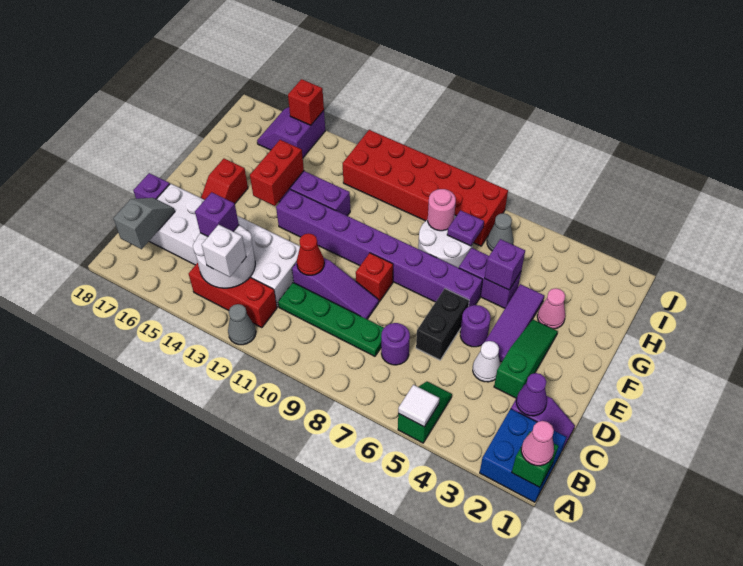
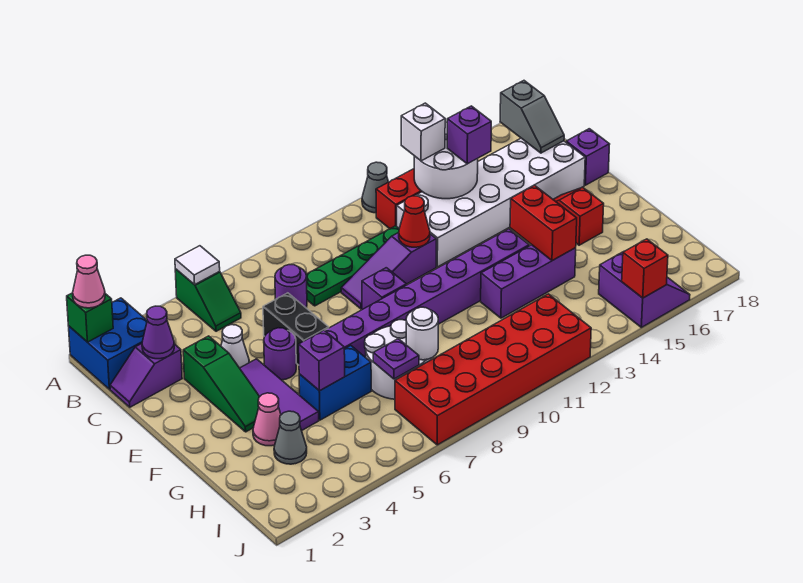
red brick E9 level 1 -> purple brick E9 level 1
purple brick G5:G6 level 1 -> blue brick G5:G6 level 1
pink round brick H8 level 2 -> white round brick H8 level 2
grey cone I6 level 1 -> grey cone H3 level 1

